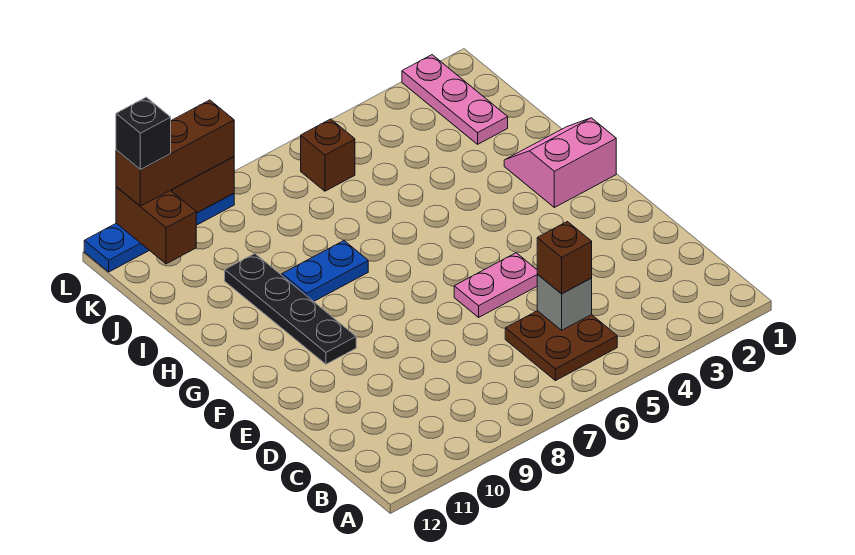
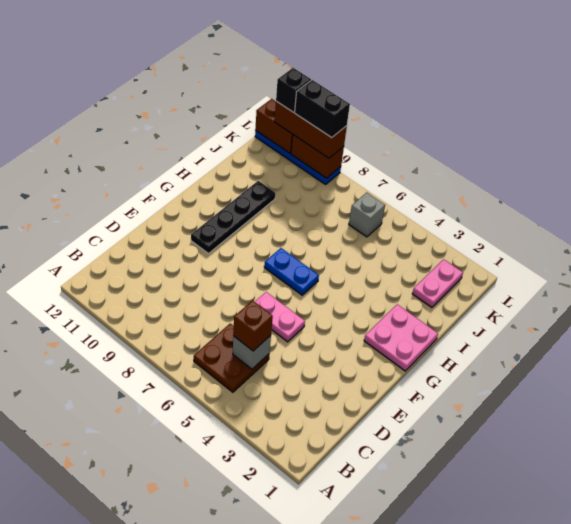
pink slope G1:H2 level 1 top G -> pink plate G1:H2 level 1
blue plate H8:H9 level 1 -> blue plate G6:G7 level 1
pink plate J2:L2 level 1 -> pink plate J2:K2 level 1
brown brick K6 level 1 -> grey brick K6 level 1
brown brick K11:L11 level 2 -> brown brick L11:L12 level 2
none -> black brick L9:L10 level 4

